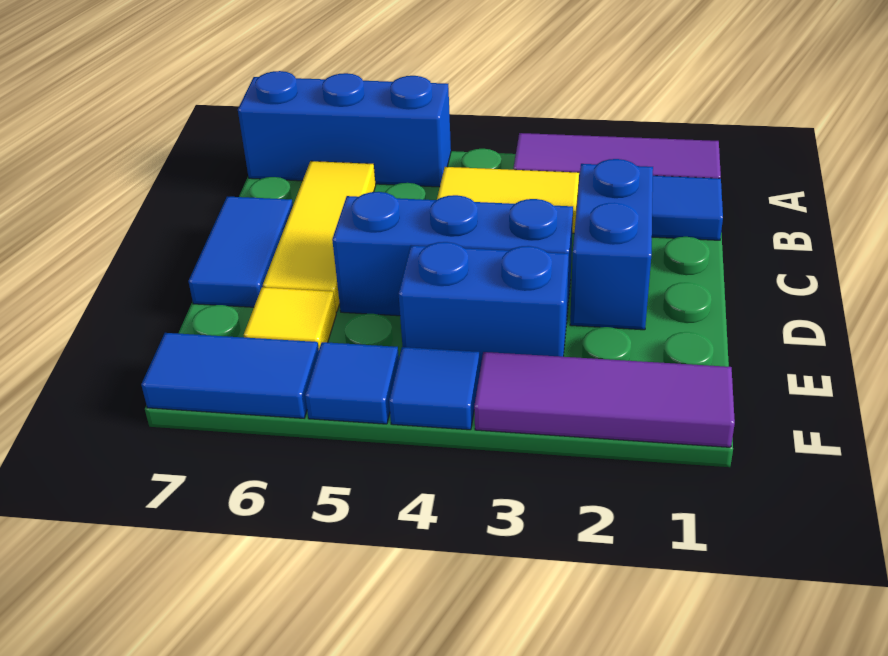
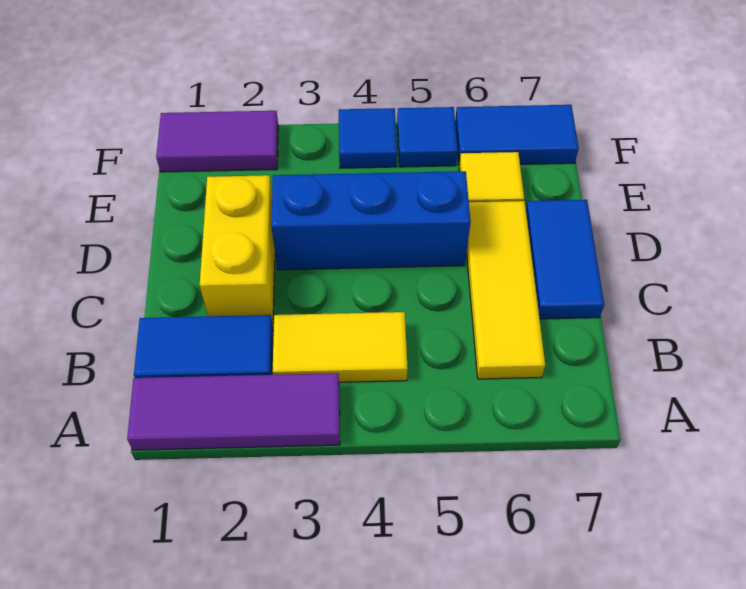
blue brick A5:A7 level 1 -> none
blue brick C2:D2 level 1 -> yellow brick C2:D2 level 1
blue brick E3:E4 level 1 -> none
purple tile F1:F3 level 1 -> purple tile F1:F2 level 1

